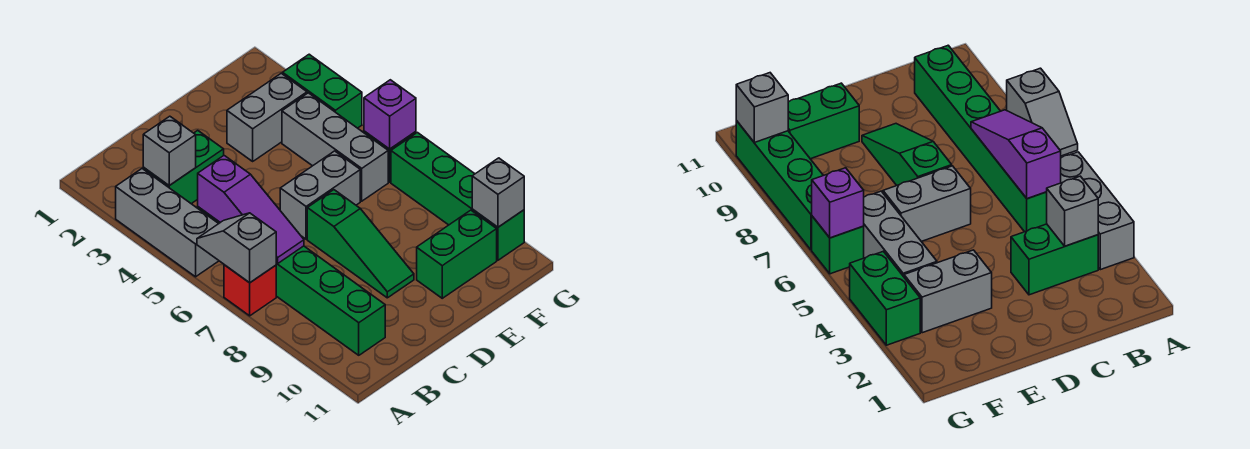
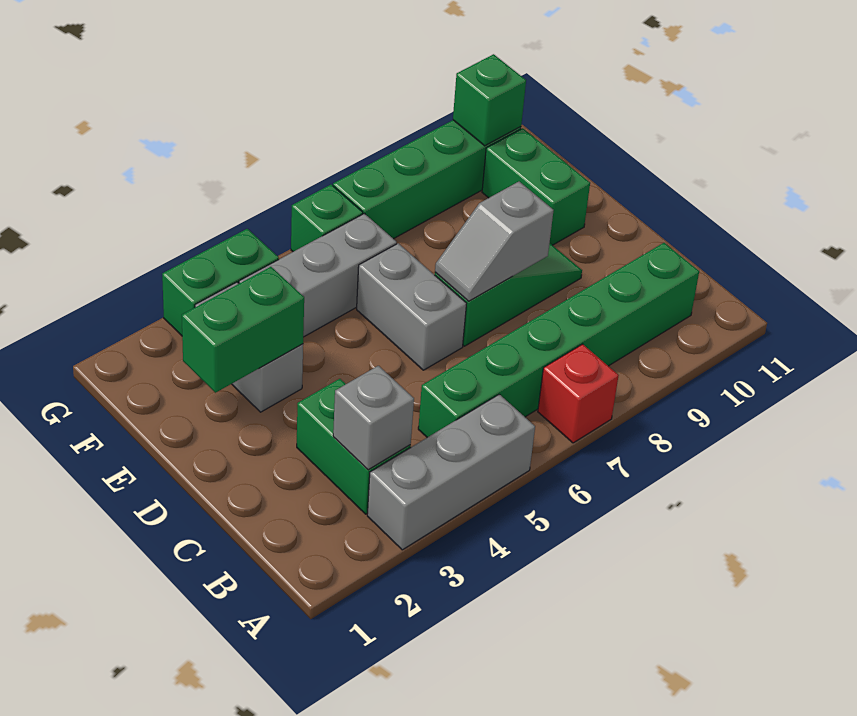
grey slope A6:A7 level 2 top 7 -> grey slope D7:D8 level 2 top 8
purple slope B5:B7 level 2 top 5 -> none
none -> green brick E2:E3 level 2
purple brick G6 level 2 -> none
grey brick G10 level 2 -> green brick G10 level 2

